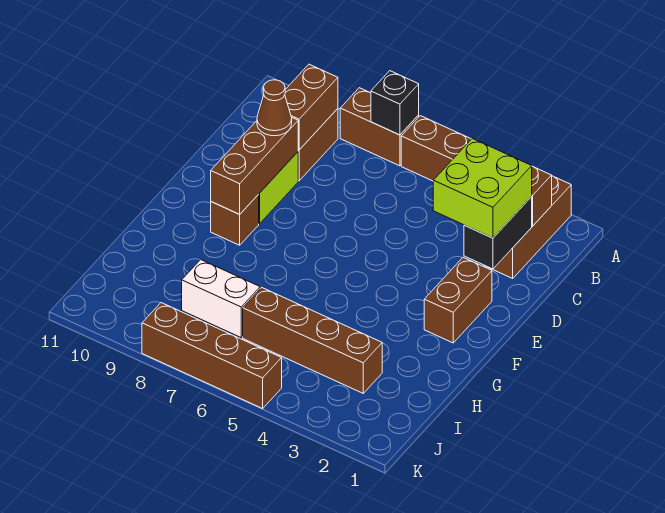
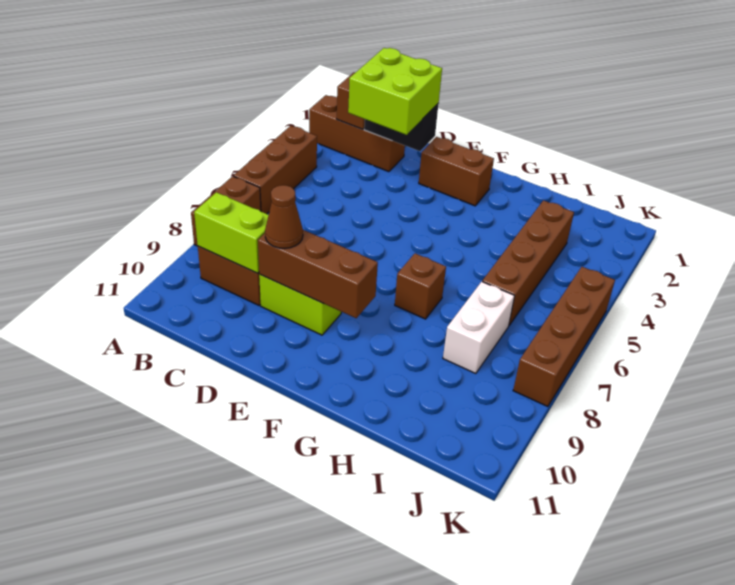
black brick A7 level 2 -> none
brown brick B9:C9 level 2 -> lime brick B9:C9 level 2
brown brick F9 level 1 -> brown brick G7 level 1

